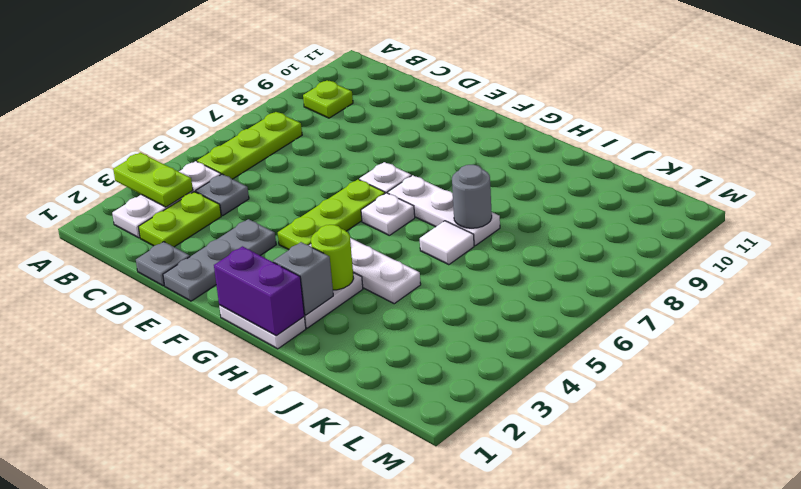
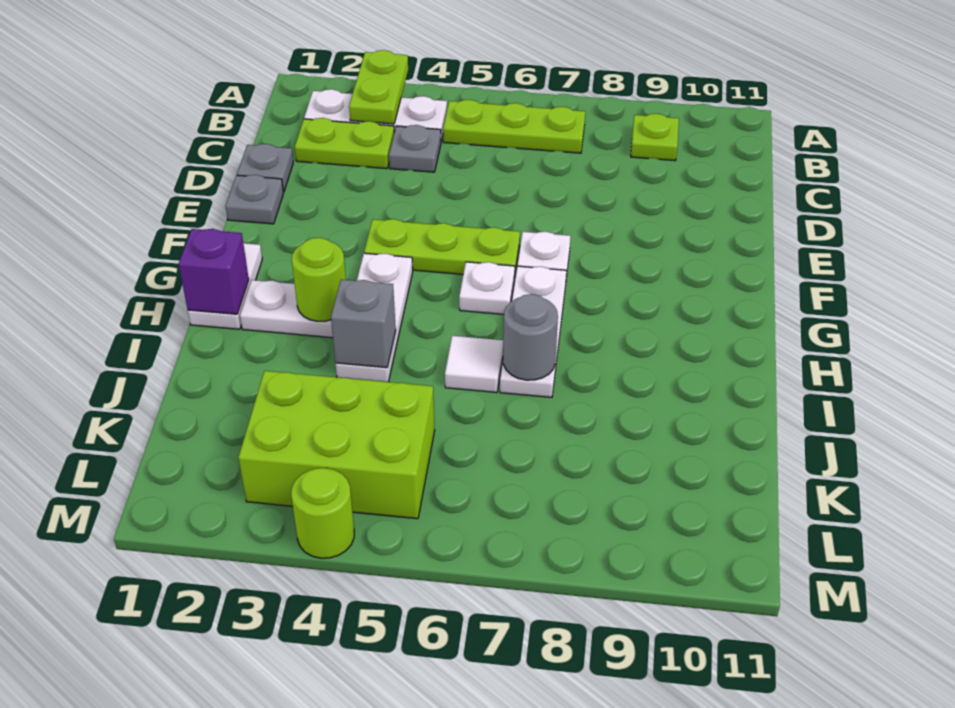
grey plate E1:E3 level 1 -> grey plate E1 level 1
purple brick G1:H1 level 2 -> purple brick H1 level 2
grey brick H2 level 2 -> grey brick I4 level 2
none -> lime brick K3:L5 level 1
none -> lime round brick M4 level 1

